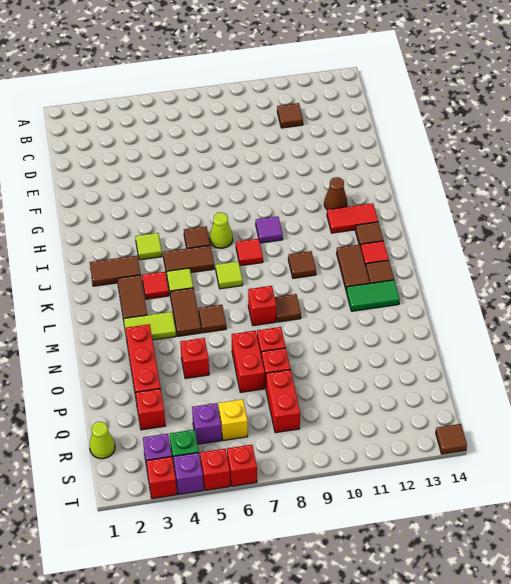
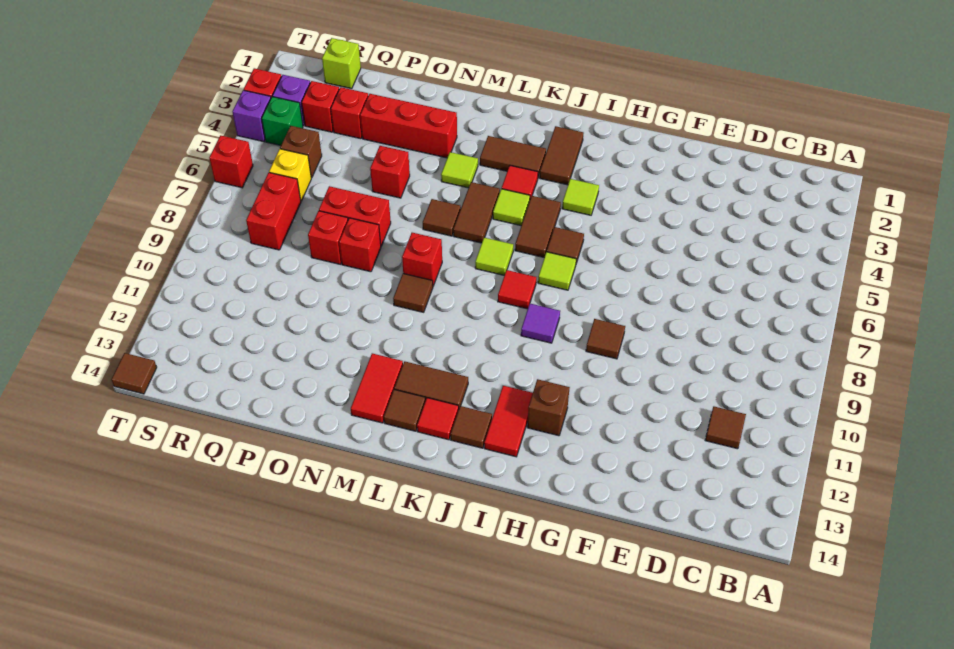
brown cone H12 level 1 -> brown brick H12 level 1
lime cone I7 level 1 -> lime tile I7 level 1
brown tile K10 level 1 -> brown tile G9 level 1
brown tile L5:M5 level 1 -> brown tile L5:L6 level 1
lime tile M3:M4 level 1 -> lime tile M4 level 1
green tile M12:M13 level 1 -> red tile M12:M13 level 1
red brick Q8:R8 level 1 -> red brick R7:R8 level 1
lime cone R1 level 1 -> lime brick R1 level 1
purple brick R5 level 1 -> brown brick R5 level 1
red brick T5 level 1 -> red brick R3 level 1

